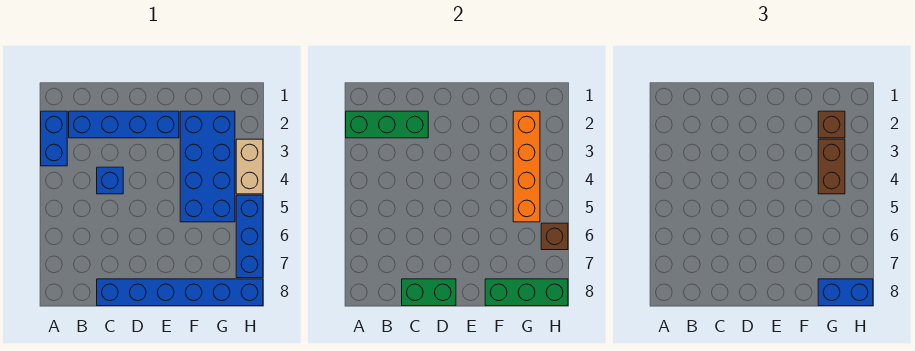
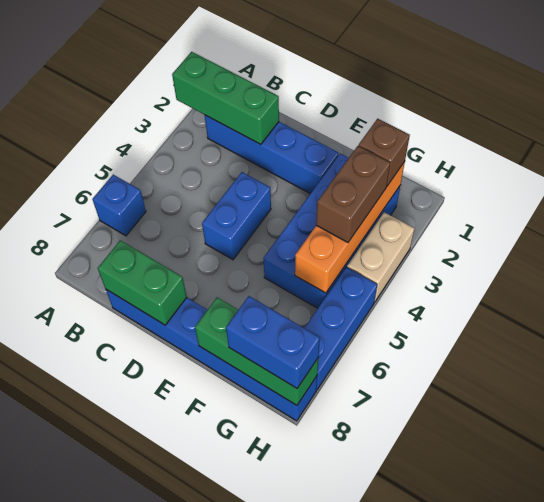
blue brick A2:A3 level 1 -> blue brick D4:D5 level 1
blue brick C4 level 1 -> blue brick A6 level 1
brown brick H6 level 2 -> none

